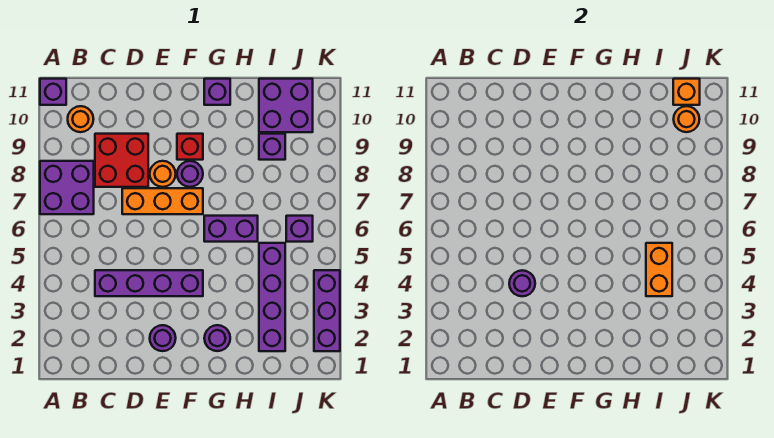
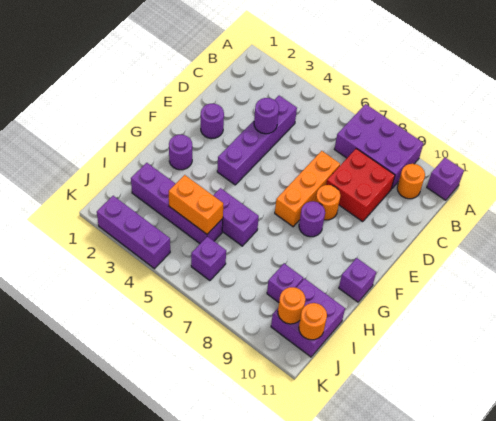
purple brick A7:B8 level 1 -> purple brick A7:B9 level 1
red brick F9 level 1 -> none
purple brick G6:H6 level 1 -> purple brick H5:H6 level 1
orange brick J11 level 2 -> orange round brick J11 level 2

